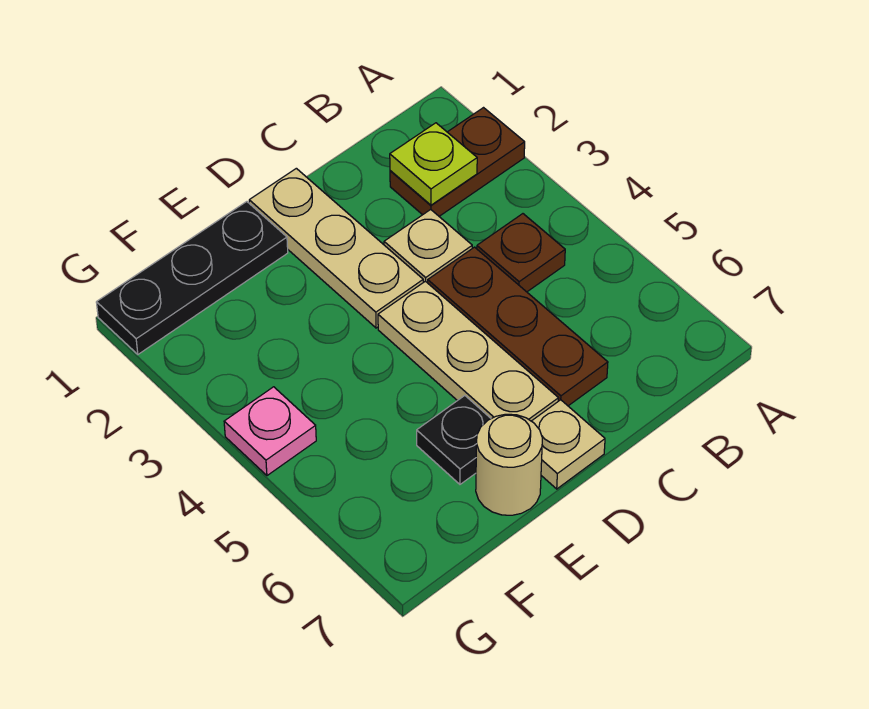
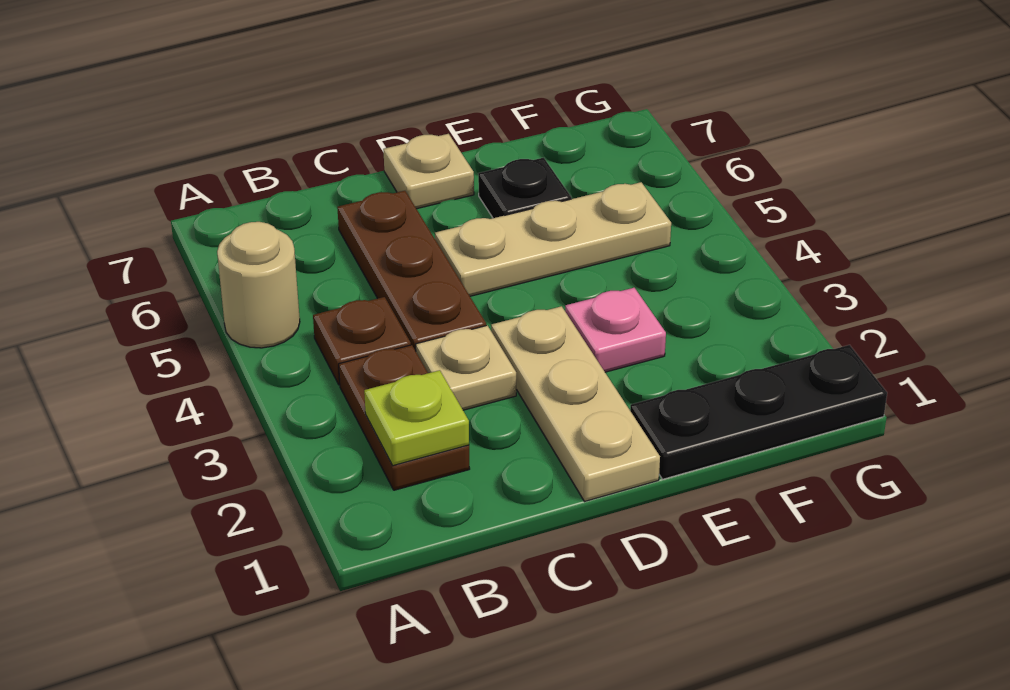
brown plate A2:B2 level 1 -> brown plate B2:B3 level 1
tan plate D4:D6 level 1 -> tan plate D5:F5 level 1
tan round brick E7 level 1 -> tan round brick A5 level 1
pink plate G4 level 1 -> pink plate E3 level 1

